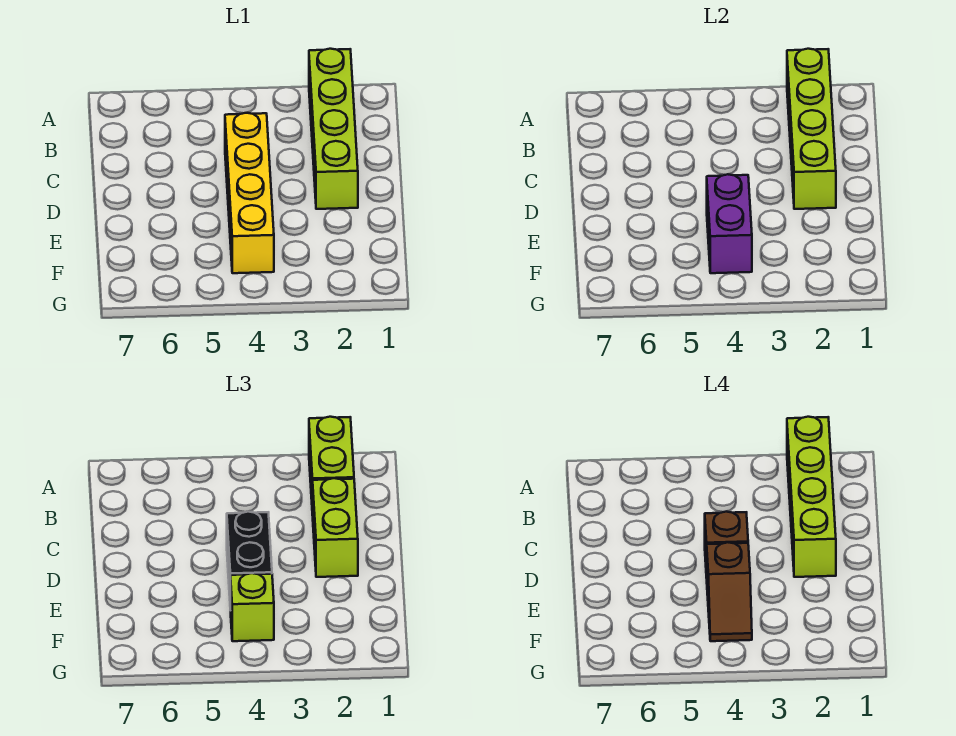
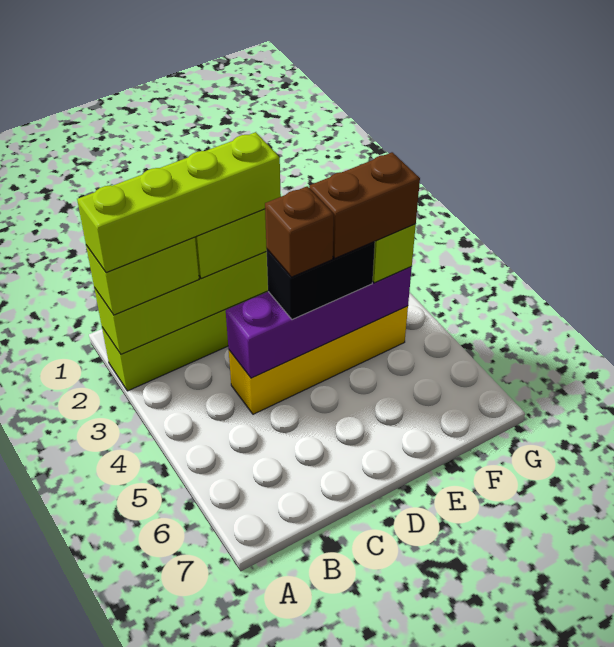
purple brick E4:F4 level 2 -> purple brick C4:F4 level 2
brown slope E4:F4 level 4 top E -> brown brick E4:F4 level 4

